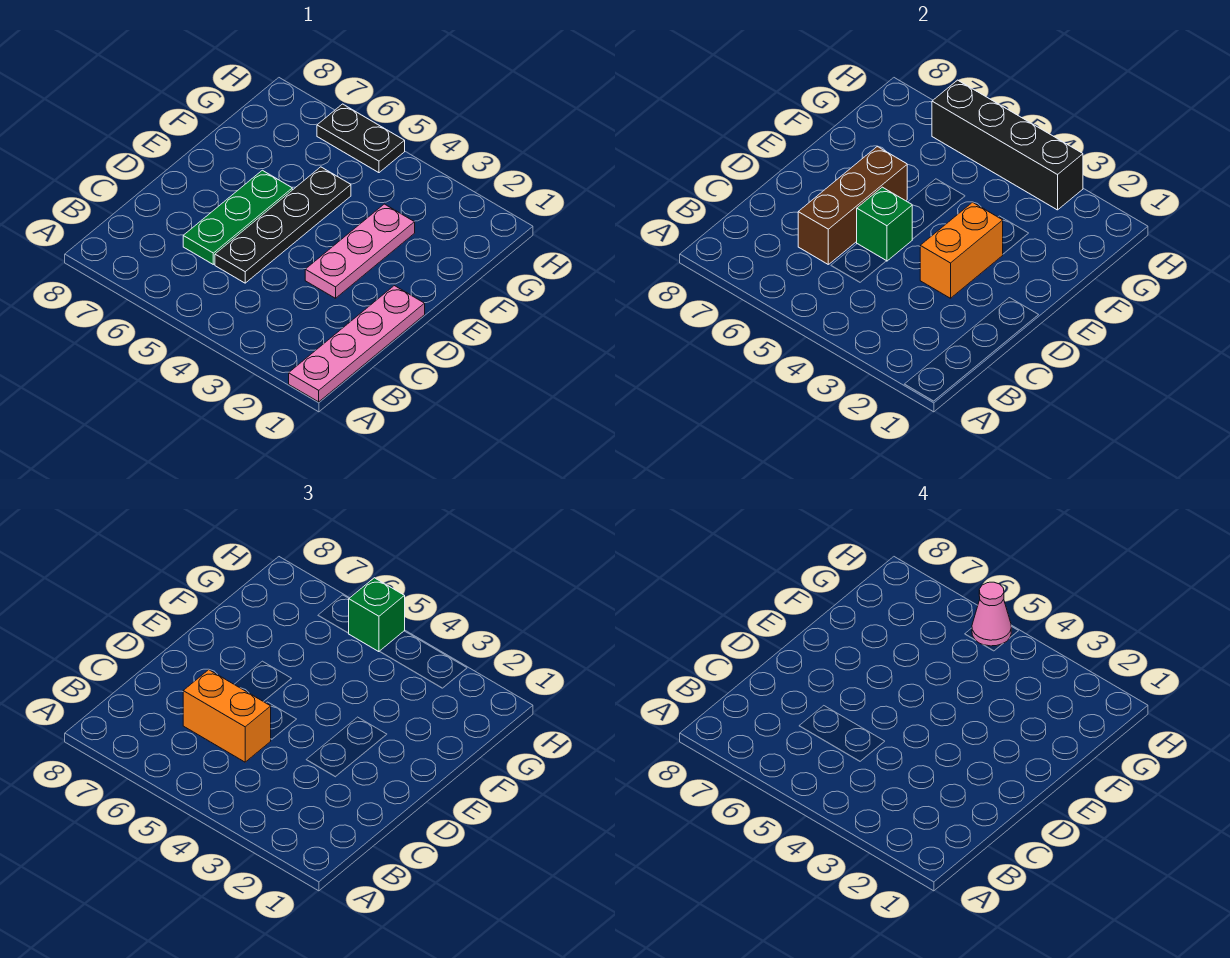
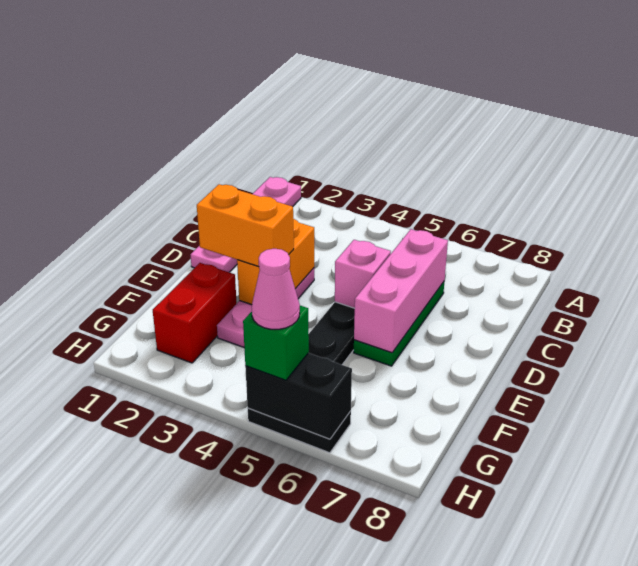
orange brick C5:C6 level 3 -> orange brick E2:E3 level 3
brown brick C6:E6 level 2 -> pink brick C6:E6 level 2
green brick D5 level 2 -> pink brick D5 level 2
none -> red brick F2:G2 level 1
black brick H3:H6 level 2 -> black brick H5:H6 level 2

